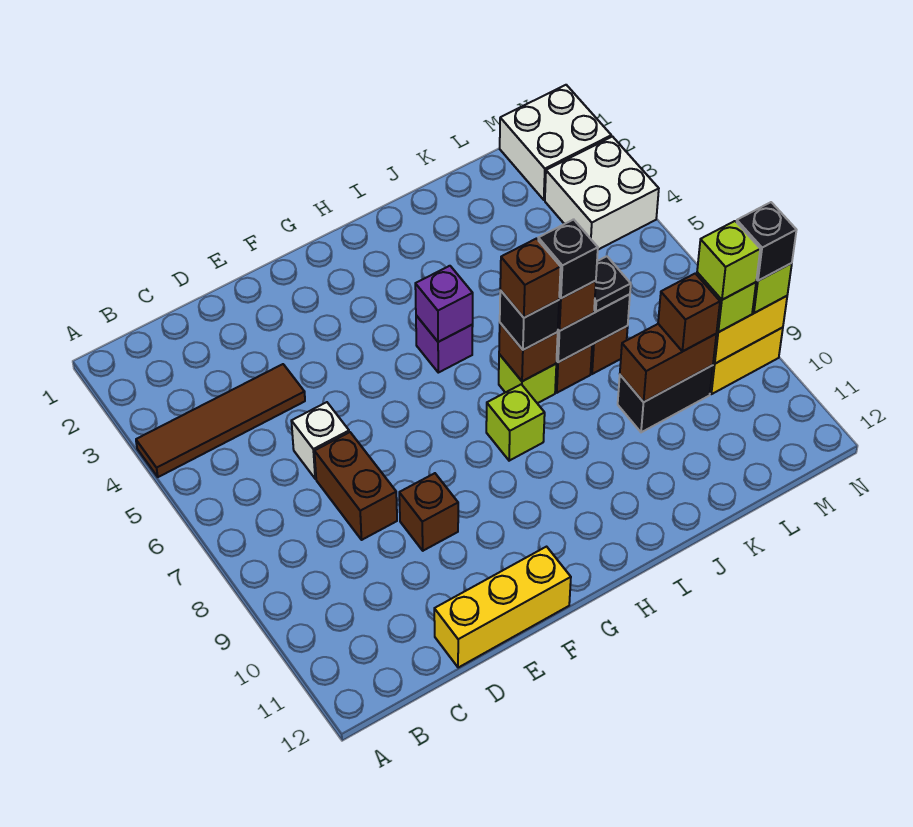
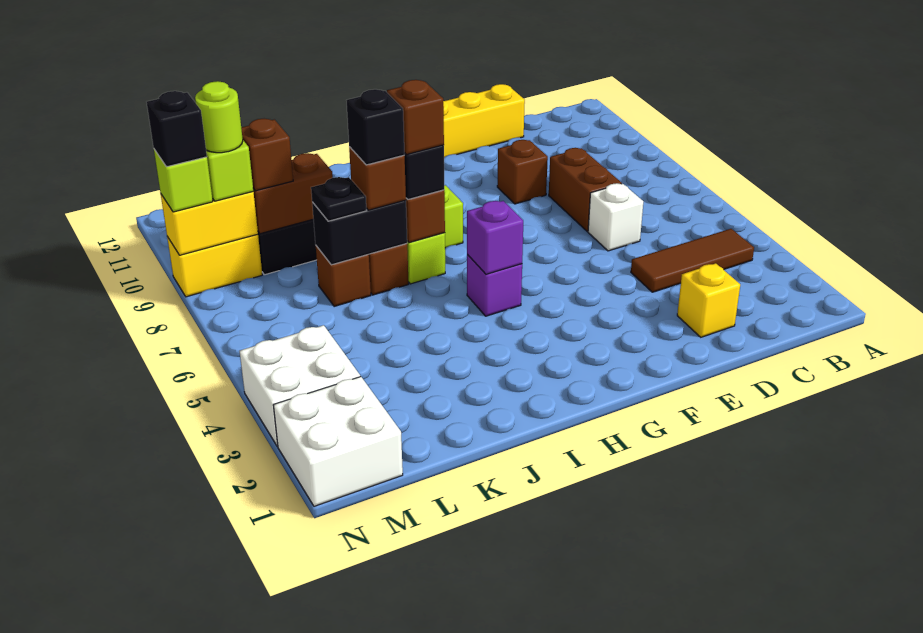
brown tile A4:D4 level 1 -> brown tile B4:D4 level 1
none -> yellow brick D2 level 1
lime brick M9 level 4 -> lime round brick M9 level 4

